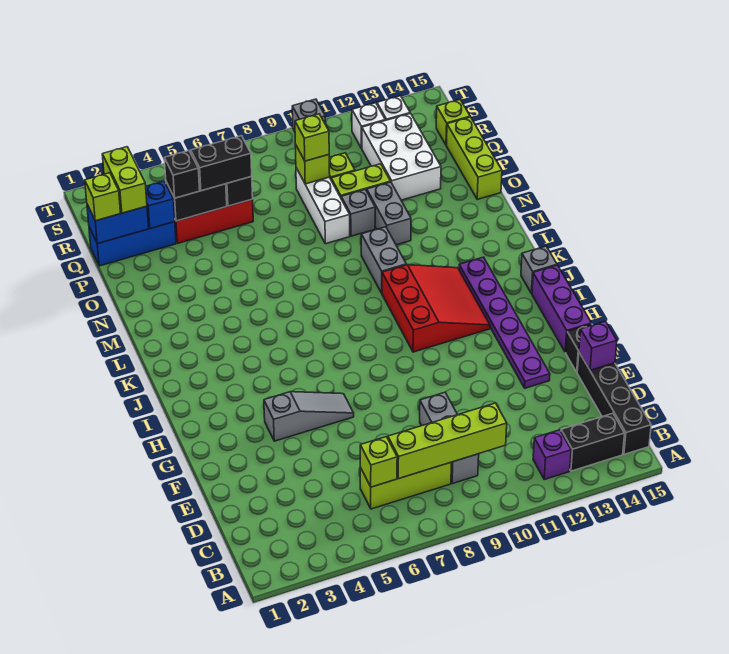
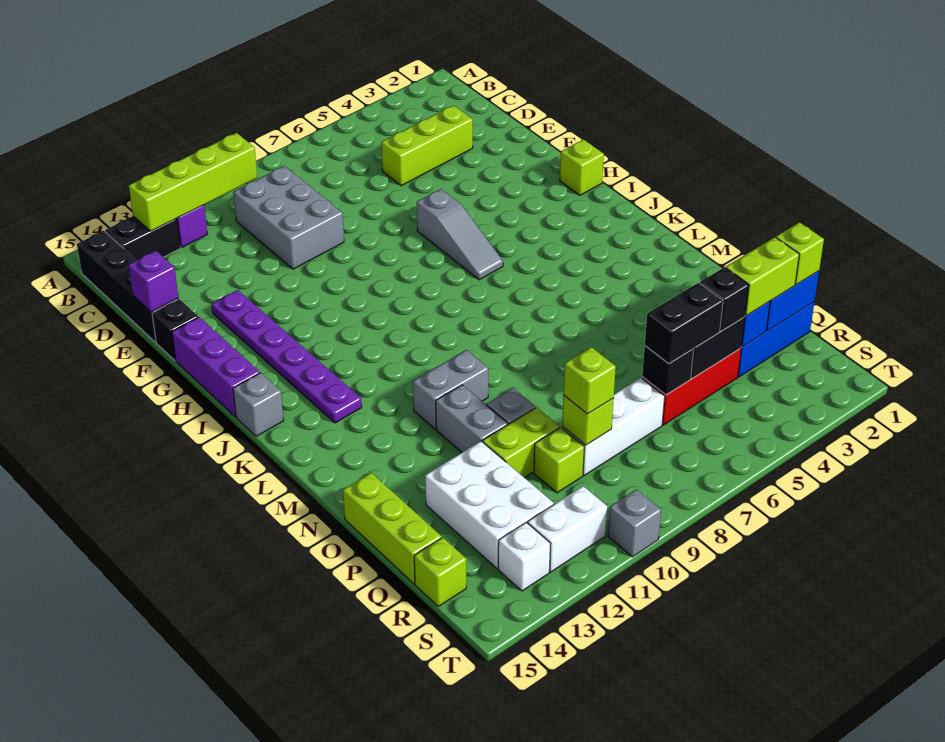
lime brick C6:C8 level 1 -> lime brick D3:D5 level 1
lime brick C6 level 2 -> lime brick H1 level 1
lime brick C7:C10 level 2 -> lime brick B10:B13 level 2
grey brick C9:E9 level 1 -> grey brick C9:E10 level 1
grey slope G4:G6 level 1 top 4 -> grey slope G6:I6 level 1 top G
red slope I10:K12 level 1 top 10 -> none
grey brick L10:M10 level 1 -> grey brick M10:M11 level 1
white brick O9:Q9 level 1 -> white brick Q7:Q9 level 1
lime brick Q2:R2 level 3 -> lime brick Q2:Q3 level 3
white brick S12 level 1 -> white brick S11:S12 level 1

